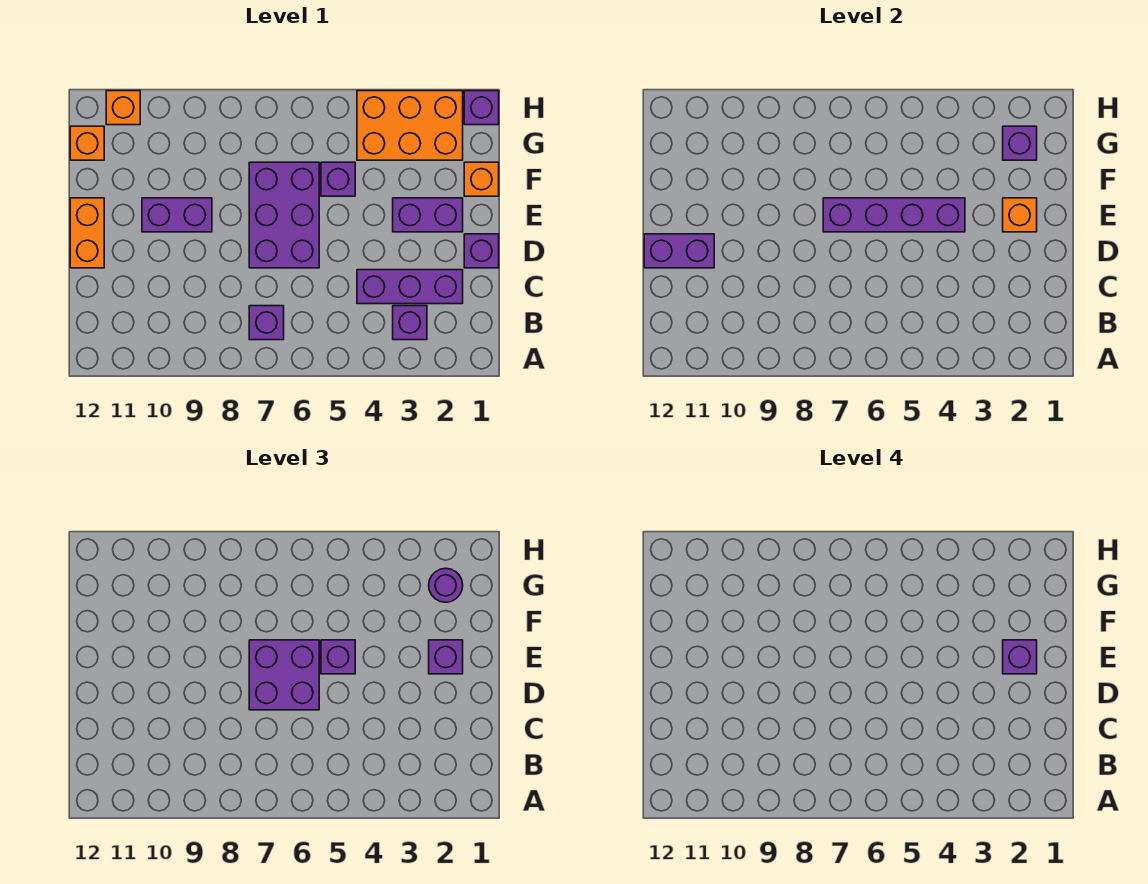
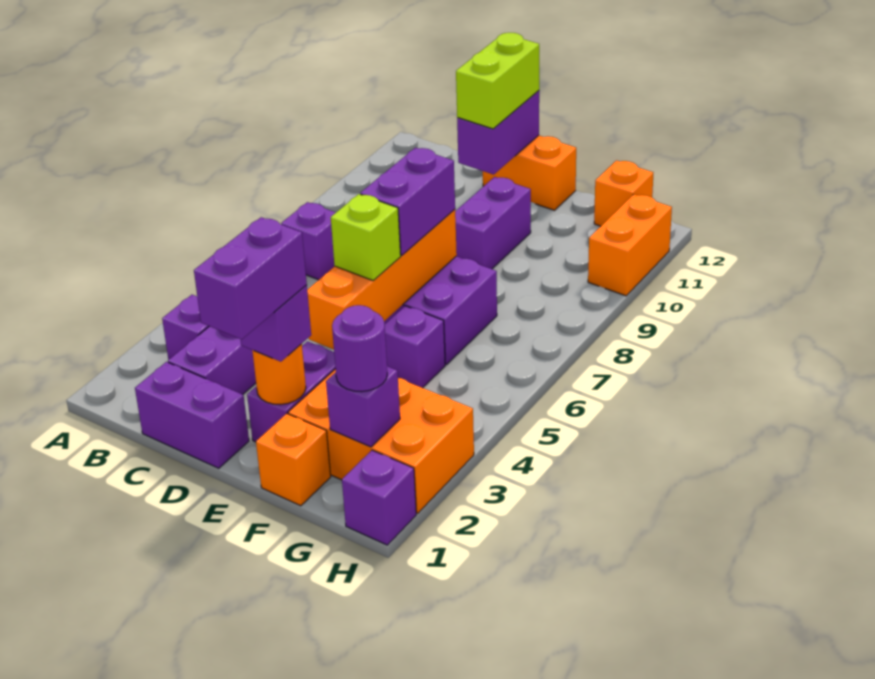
purple brick D1 level 1 -> purple brick C1:D1 level 1
purple brick D6:E7 level 3 -> purple brick E6:E7 level 3
none -> lime brick D11:D12 level 3
orange brick E2 level 2 -> orange round brick E2 level 2
purple brick E2 level 4 -> purple brick E1:E2 level 4
purple brick E4:E7 level 2 -> orange brick E4:E7 level 2
purple brick E5 level 3 -> lime brick E5 level 3
orange brick G2:H4 level 1 -> orange brick F2:H3 level 1
orange brick H11 level 1 -> orange brick H10:H11 level 1

